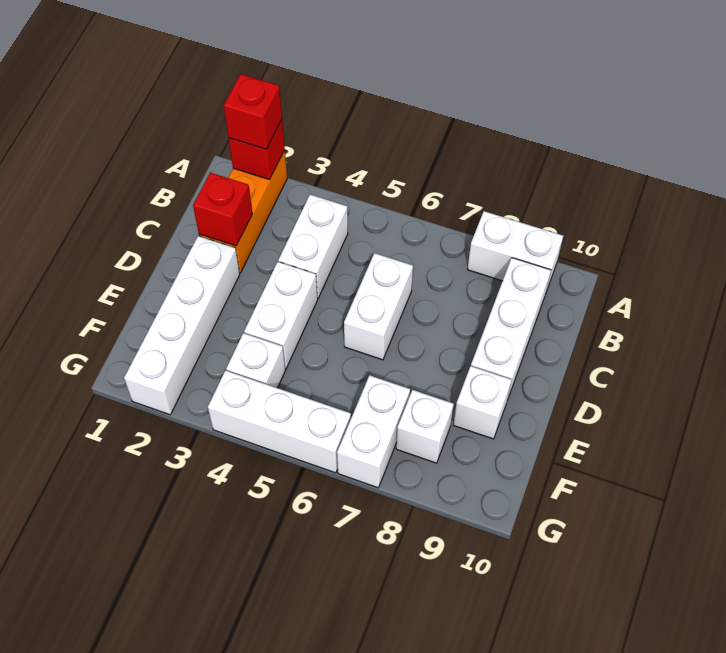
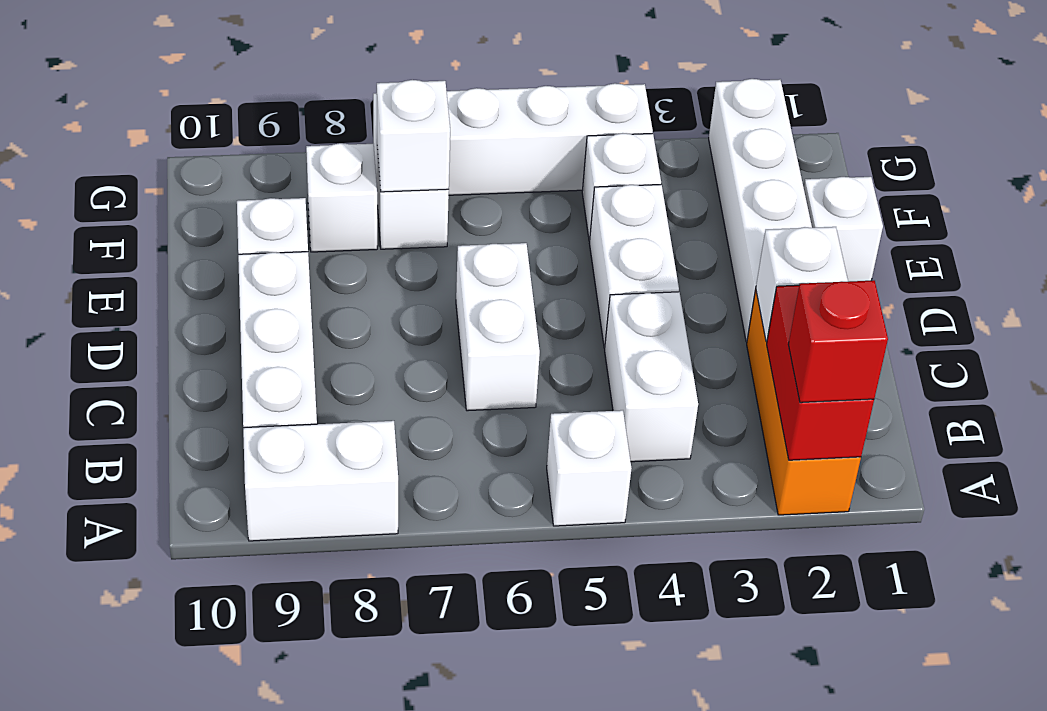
red brick A2 level 2 -> red brick A2:B2 level 2
none -> white brick A5 level 1
red brick C2 level 2 -> white brick C2 level 2
none -> white brick E1 level 1
none -> white brick F7 level 2

